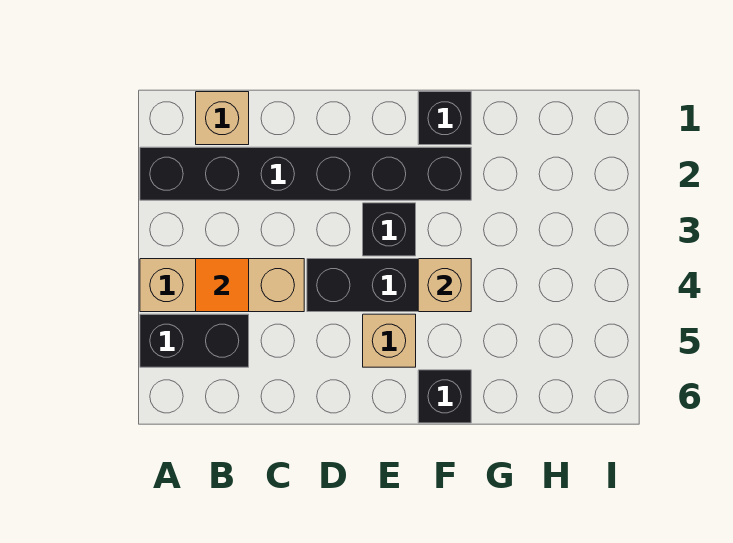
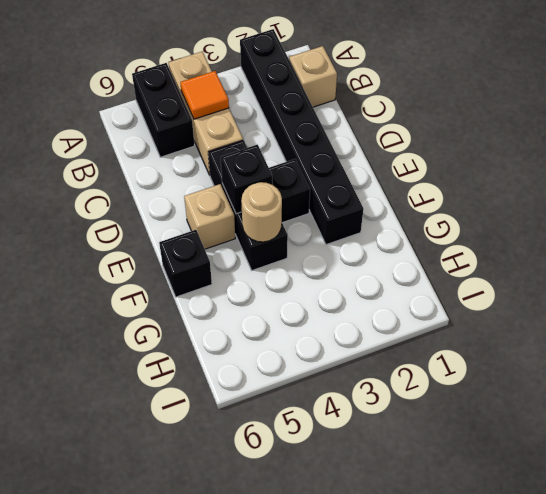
black brick F1 level 1 -> black brick E4 level 2
tan brick F4 level 2 -> tan round brick F4 level 2

